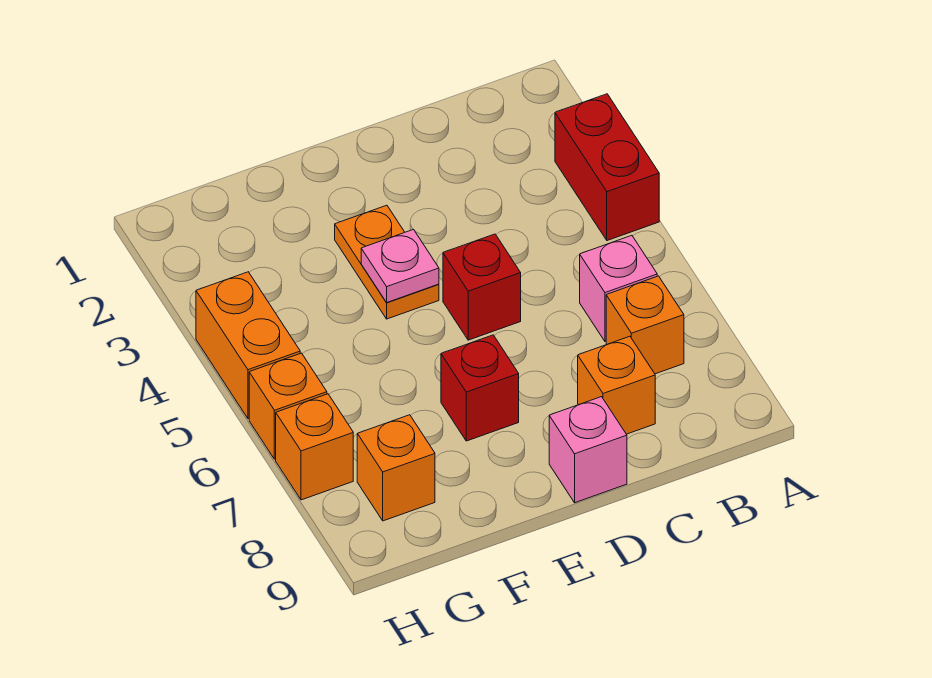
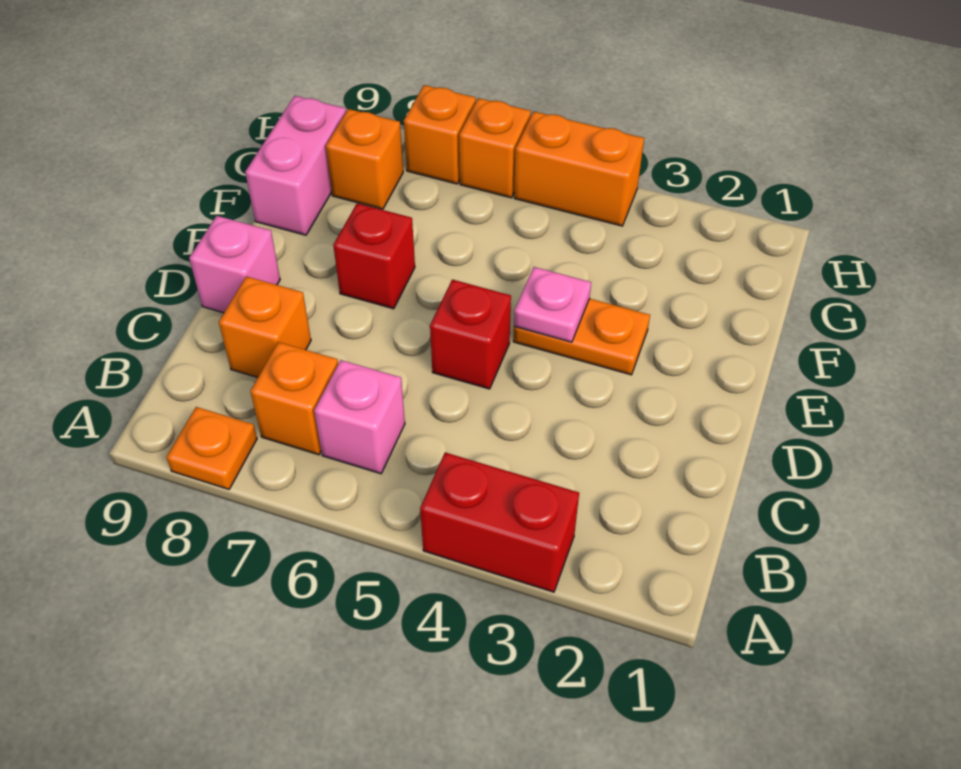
none -> orange plate A8 level 1
none -> pink brick F9:G9 level 1

